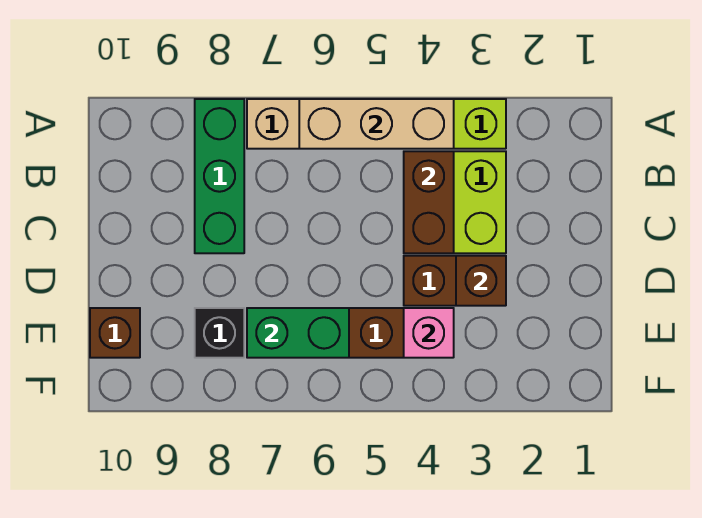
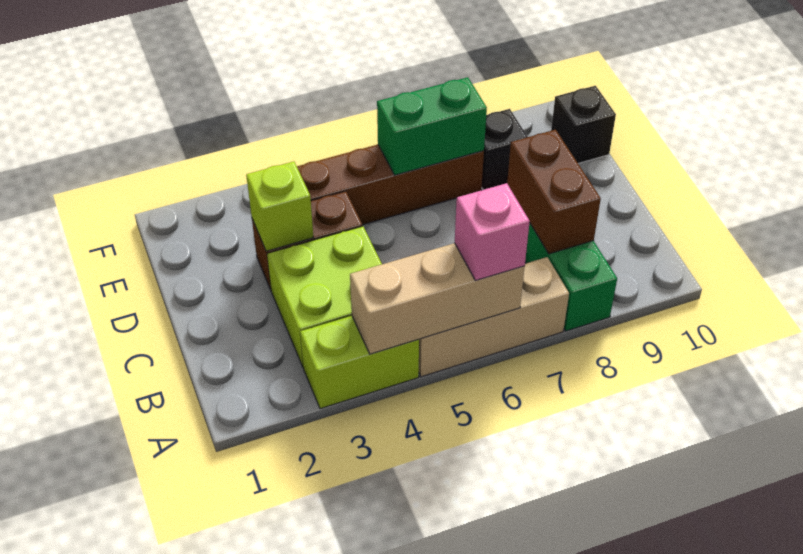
brown brick B4:C4 level 2 -> brown brick B8:C8 level 2
brown brick D3 level 2 -> lime brick D3 level 2
pink brick E4 level 2 -> pink brick A6 level 3
brown brick E10 level 1 -> black brick E10 level 1

